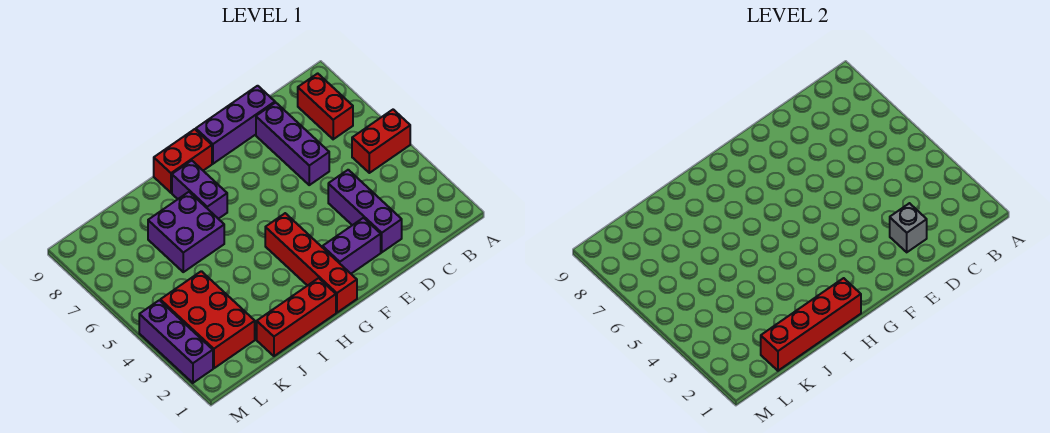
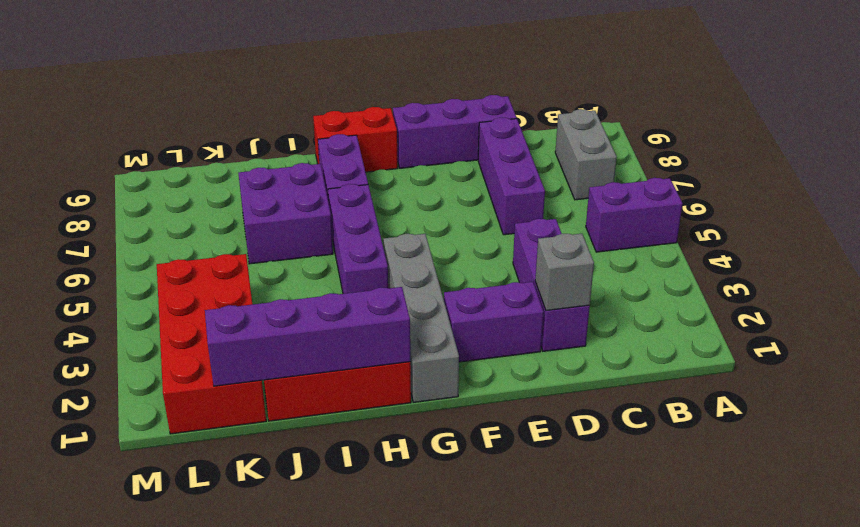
red brick A5:B5 level 1 -> purple brick A5:B5 level 1
red brick B7:B8 level 1 -> grey brick B7:B8 level 1
red brick G1:G4 level 1 -> grey brick G1:G4 level 1
red brick H1:K1 level 2 -> purple brick H1:K1 level 2
red brick K2:L4 level 1 -> red brick K1:L4 level 1
purple brick M2:M4 level 1 -> purple brick H4:H6 level 1

